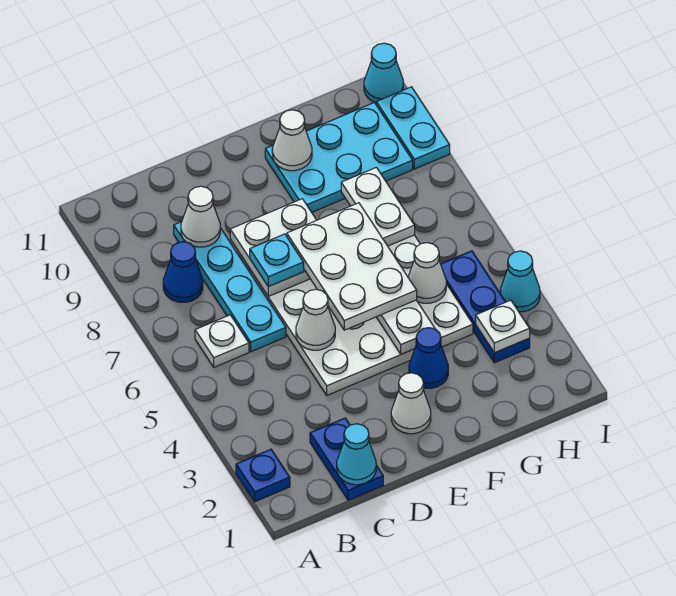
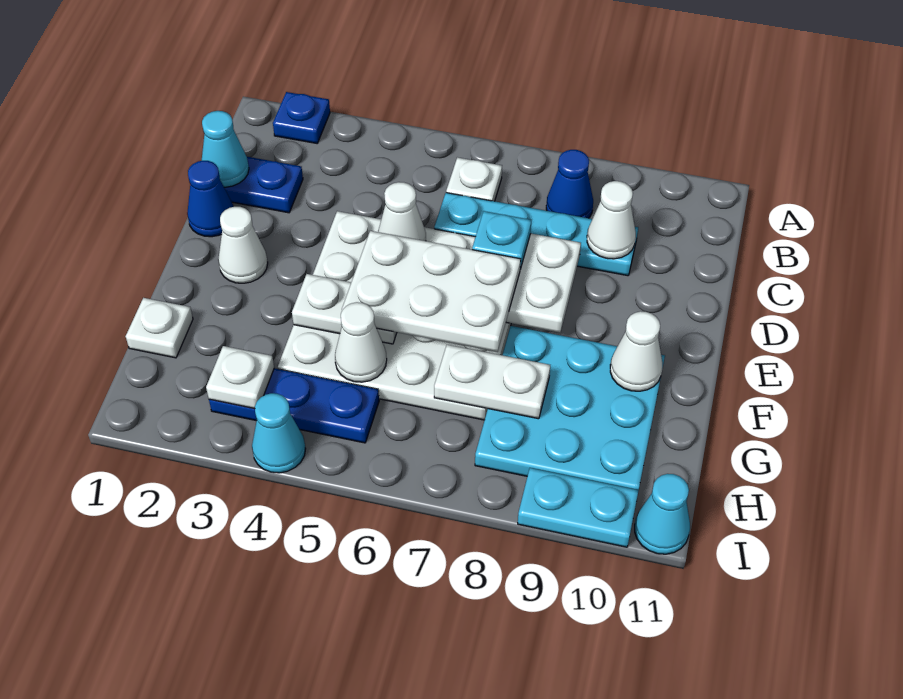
blue cone F3 level 1 -> blue cone D1 level 1
cyan plate F9:H10 level 1 -> cyan plate F8:H10 level 1
none -> white plate G1 level 1

